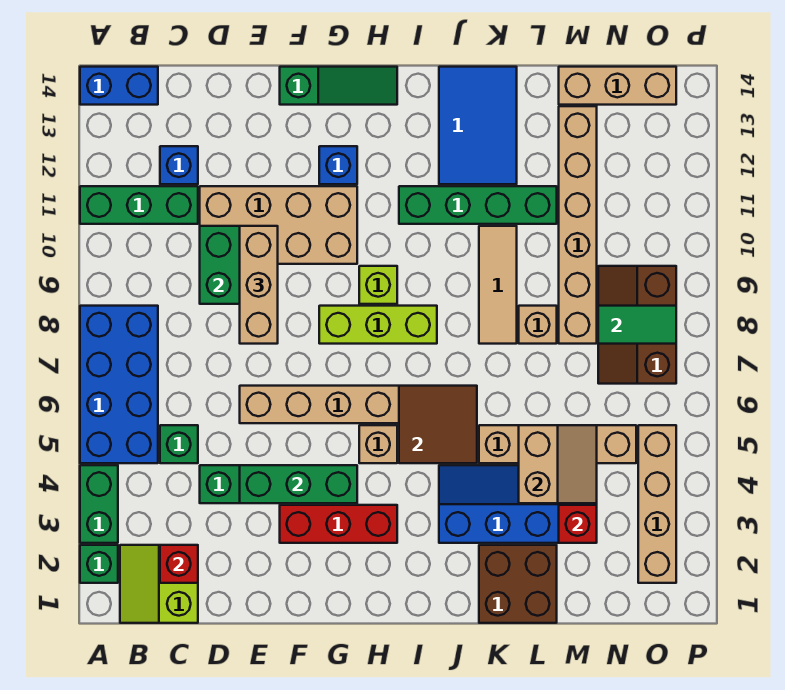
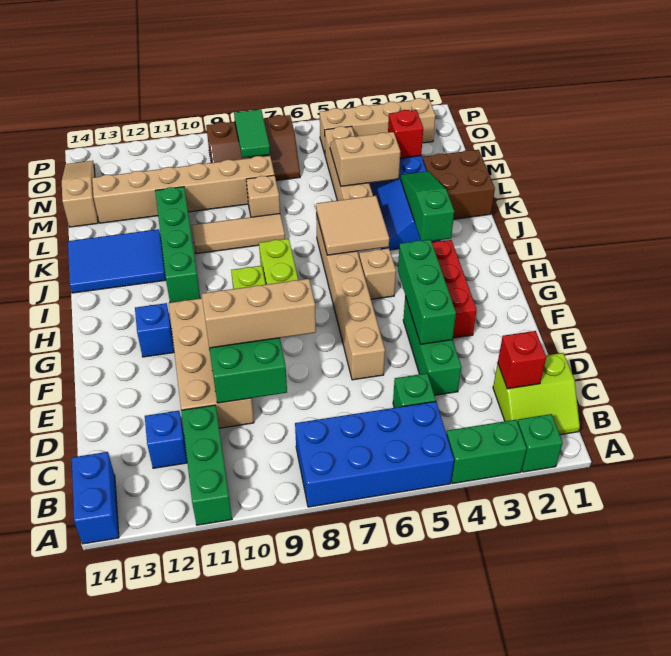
green slope F14:H14 level 1 top F -> green slope I3:K3 level 2 top I
brown tile I5:J6 level 2 -> tan tile I5:J6 level 2
tan brick M14:O14 level 1 -> tan slope M14:O14 level 1 top M

